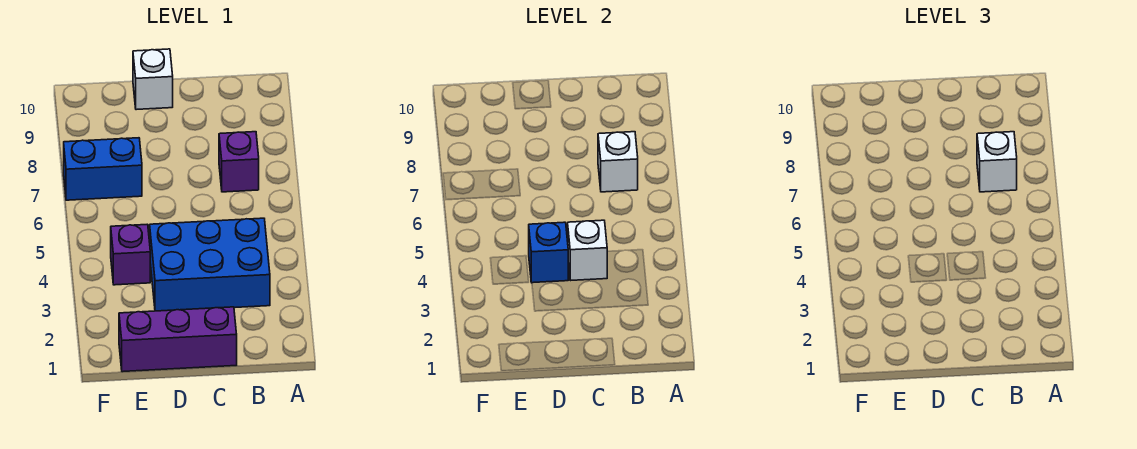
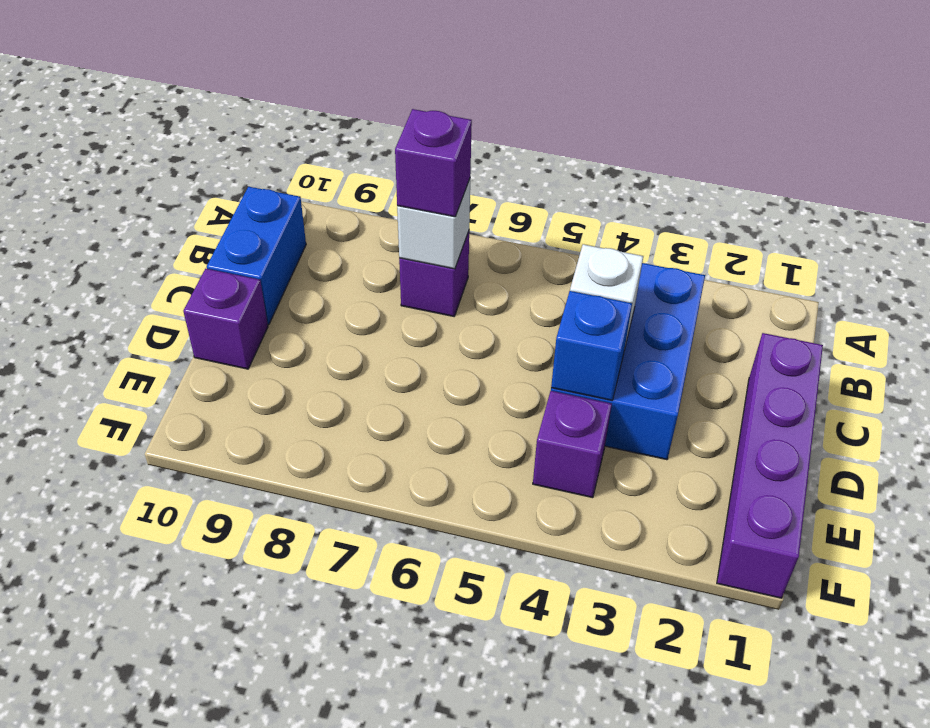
white brick B7 level 3 -> purple brick B7 level 3
purple brick C1:E1 level 1 -> purple brick C1:F1 level 1
white brick D10 level 1 -> purple brick D10 level 1
blue brick E7:F7 level 1 -> blue brick B10:C10 level 1

